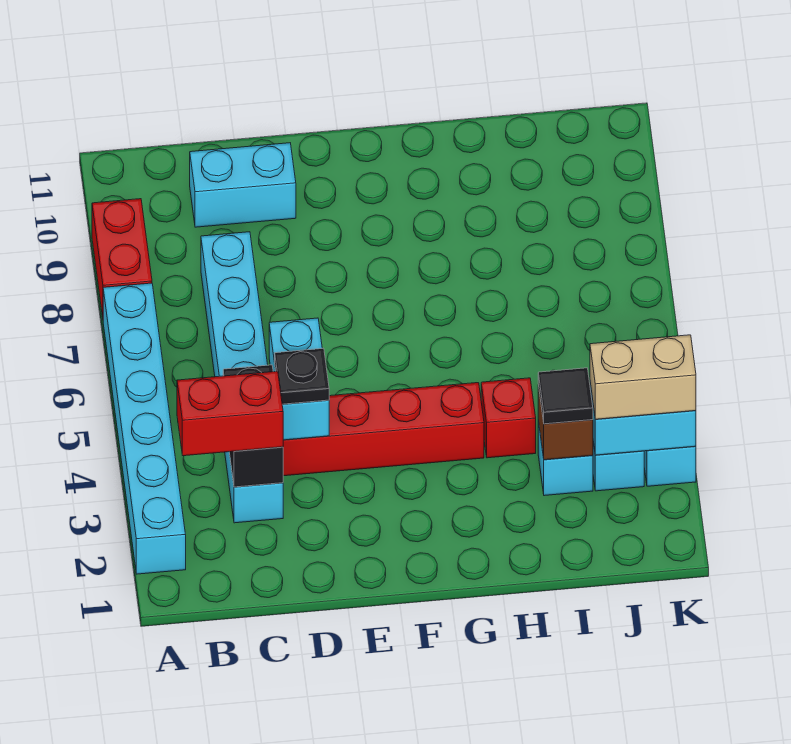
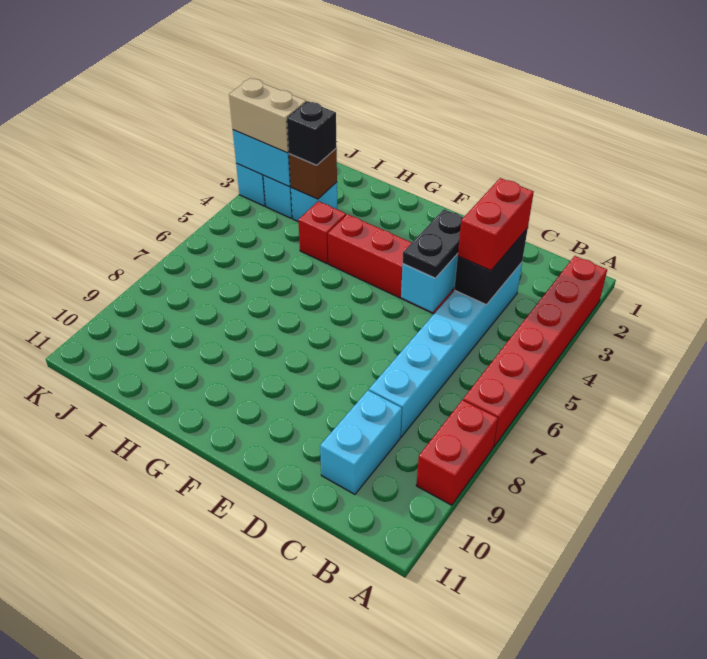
cyan brick A2:A7 level 1 -> red brick A2:A7 level 1
red brick B3:C3 level 3 -> red brick C3:C4 level 3
cyan brick C10:D10 level 1 -> cyan brick C9:C10 level 1
black plate D4 level 3 -> black plate D4:D5 level 3
black tile I3 level 3 -> black brick I3 level 3

